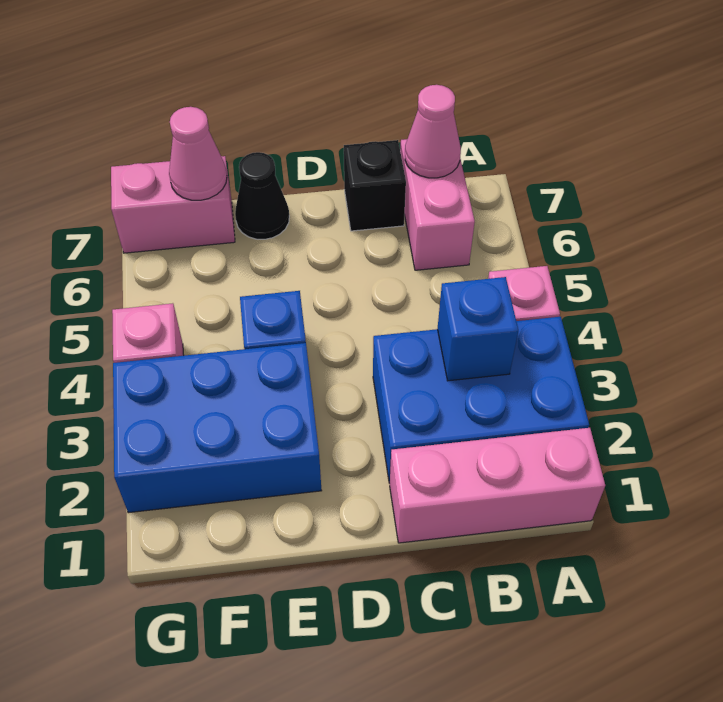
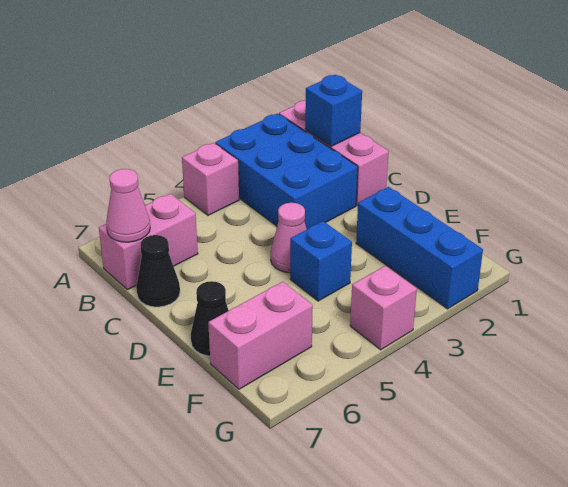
blue brick B3 level 2 -> blue brick B1 level 2
black brick C7 level 1 -> black cone C7 level 1
blue brick E2:G3 level 1 -> blue brick E2:G2 level 1
pink brick F7:G7 level 1 -> pink brick F6:F7 level 1
pink cone F7 level 2 -> pink cone D4 level 1

